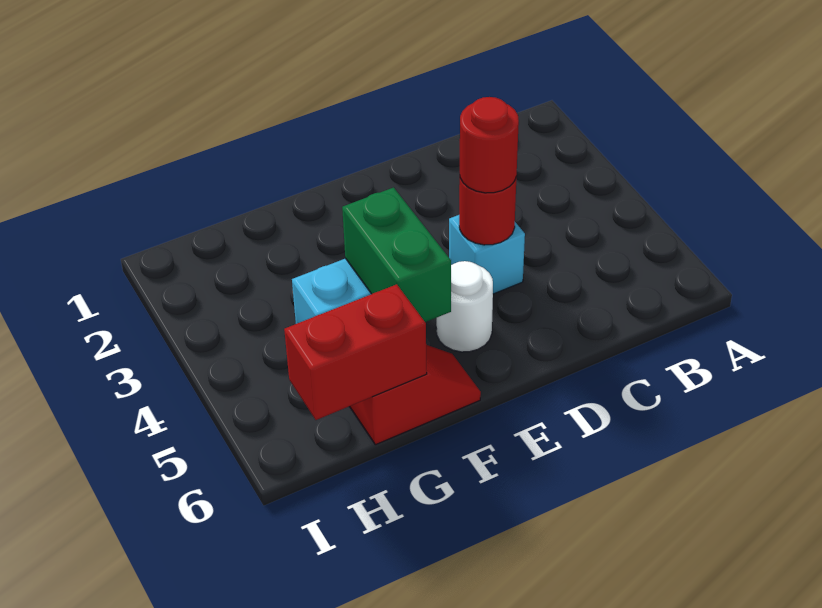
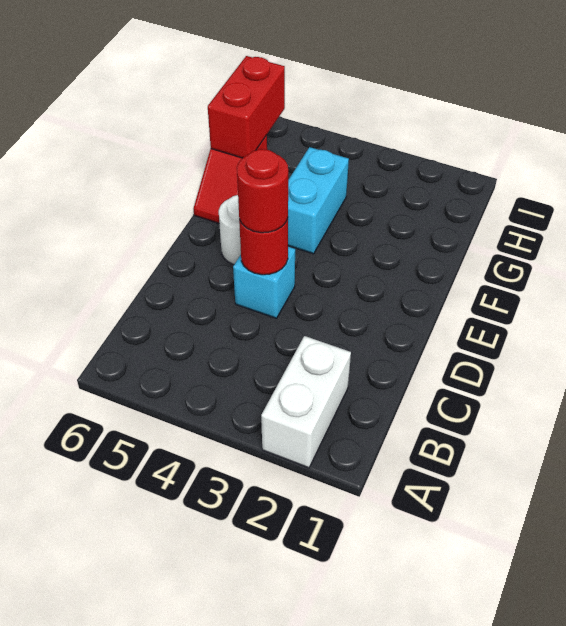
none -> white brick A2:B2 level 1
green brick F4:F5 level 2 -> none

